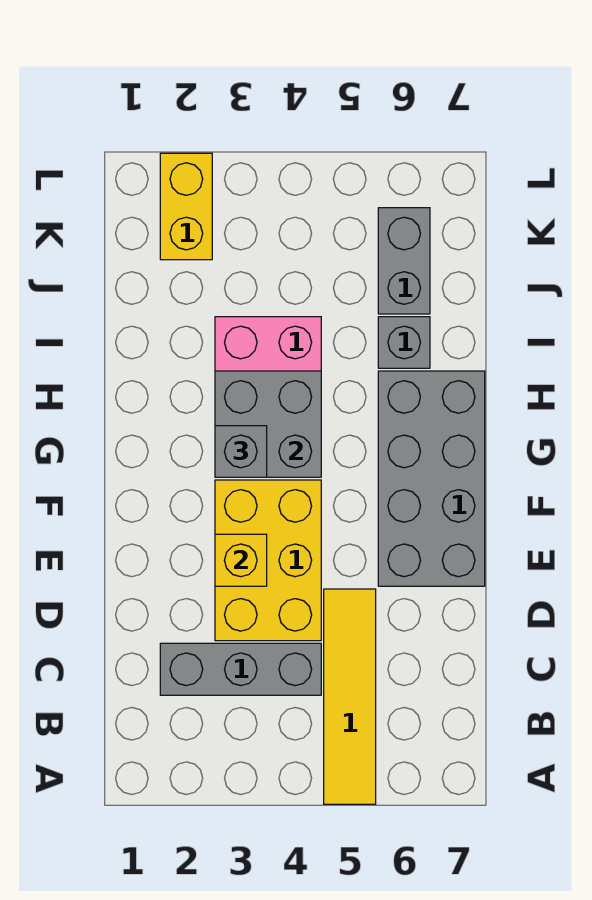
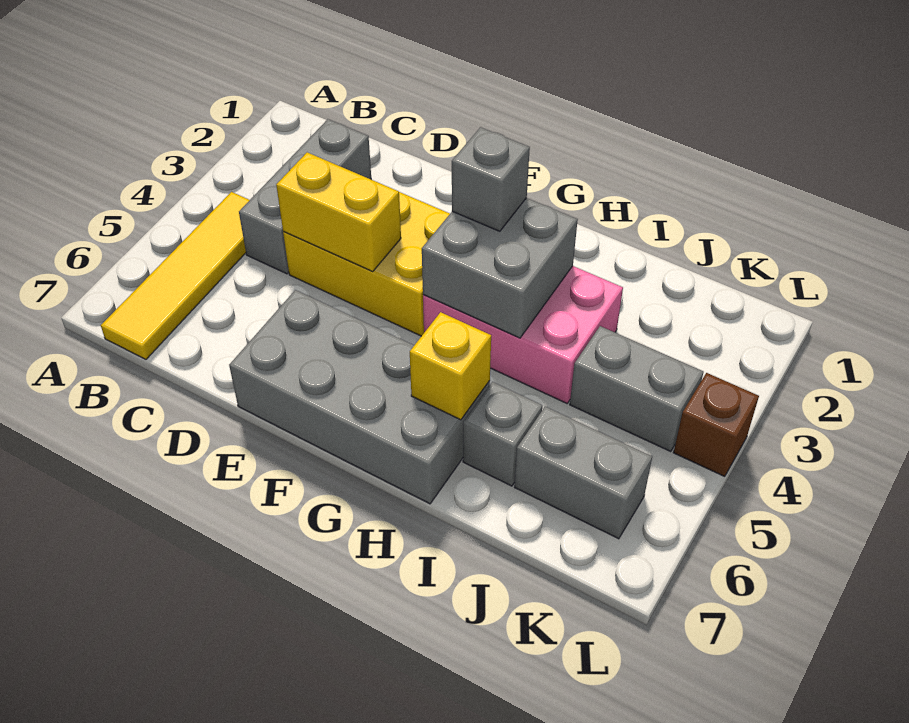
yellow tile A5:D5 level 1 -> yellow tile B4:B7 level 1
yellow brick E3 level 2 -> yellow brick H6 level 2
none -> grey brick J4:K4 level 1
yellow brick K2:L2 level 1 -> yellow brick D4:E4 level 2
none -> brown brick L4 level 1

